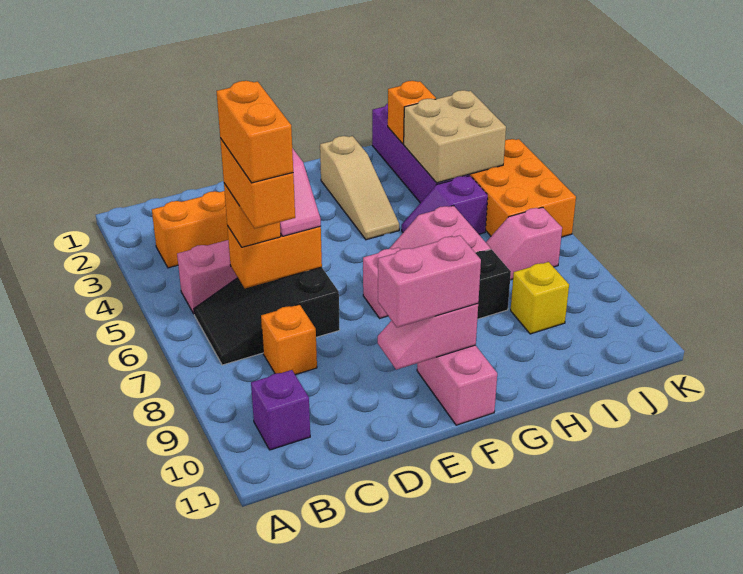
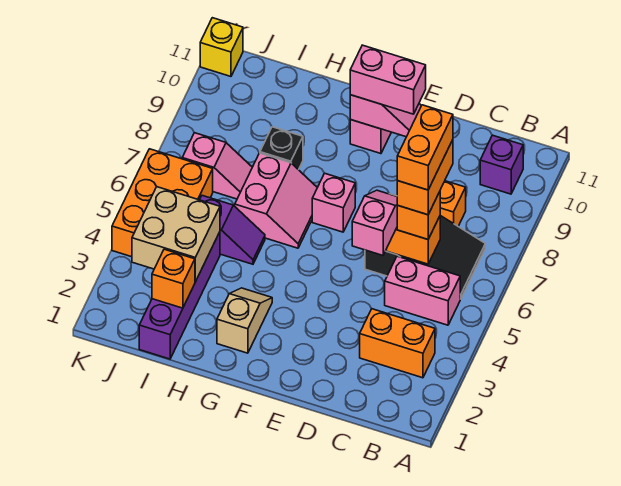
tan slope G2:G4 level 1 top 2 -> tan slope G2:G3 level 1 top 2
yellow brick I9 level 1 -> yellow brick K11 level 1

